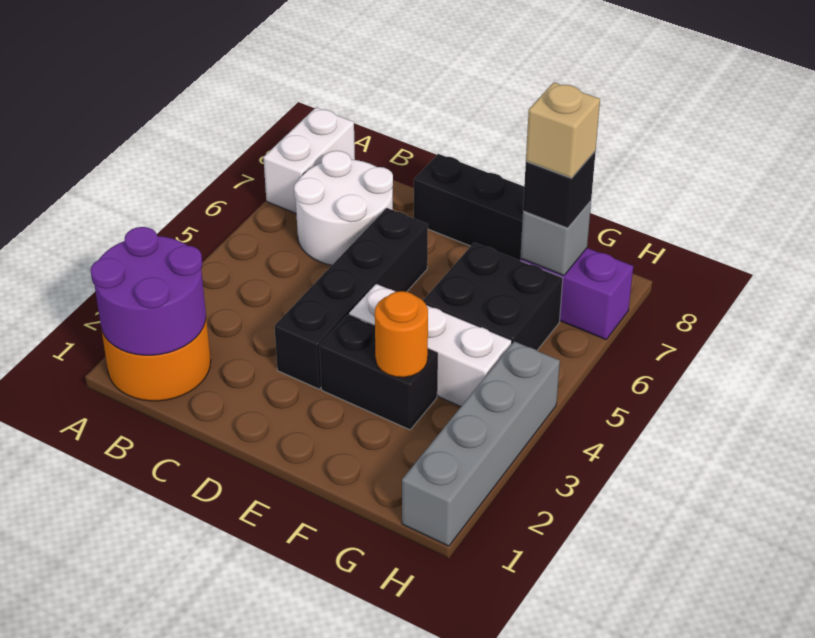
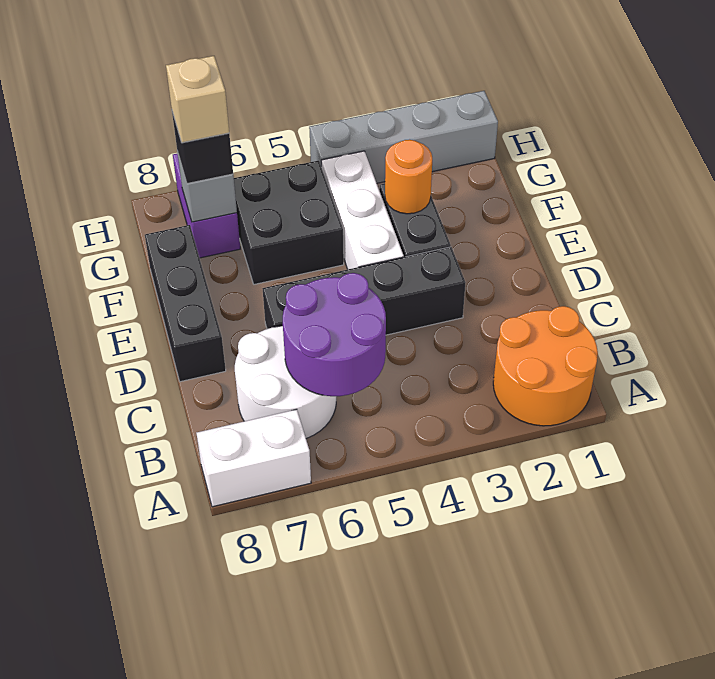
purple round brick A1:B2 level 2 -> purple round brick B5:C6 level 2

